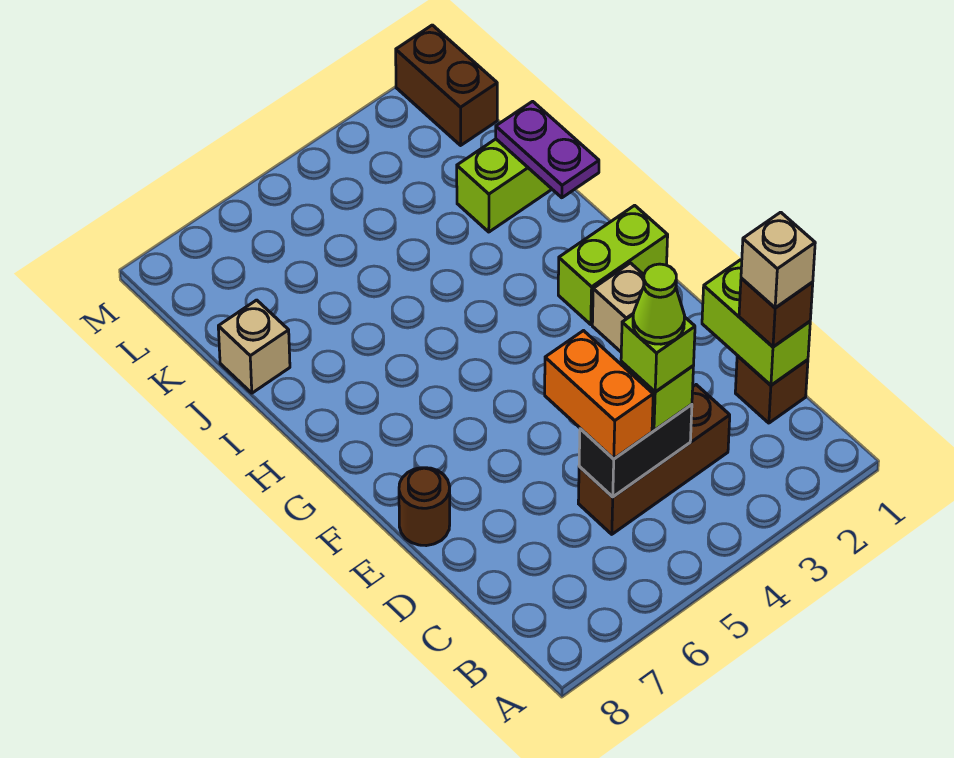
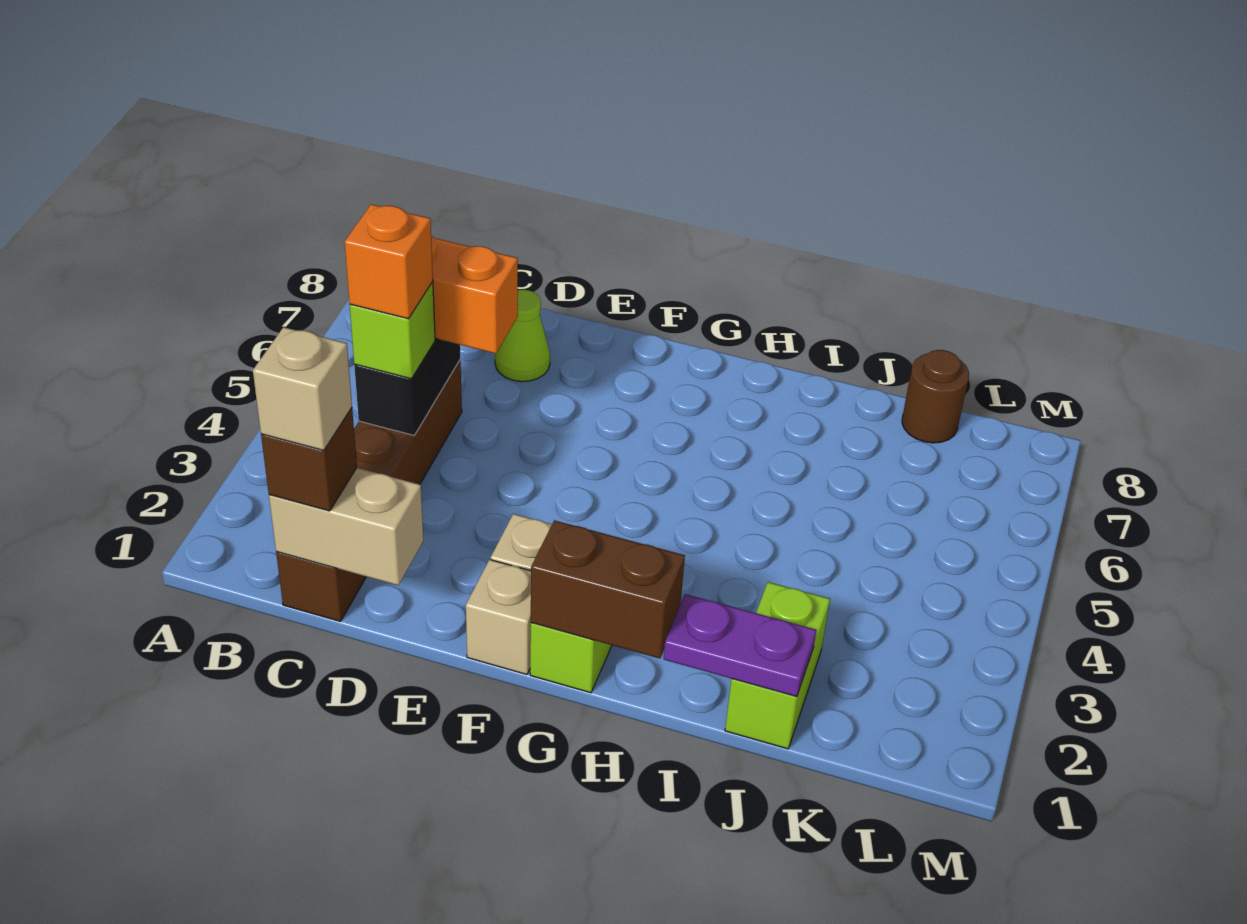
lime brick C1:D1 level 2 -> tan brick C1:D1 level 2
lime brick C4 level 4 -> orange brick C4 level 4
lime cone C4 level 5 -> lime cone D7 level 1
brown round brick E8 level 1 -> brown round brick K8 level 1
tan brick J8 level 1 -> tan brick F1 level 1
brown brick L1:M1 level 1 -> brown brick G1:H1 level 2

